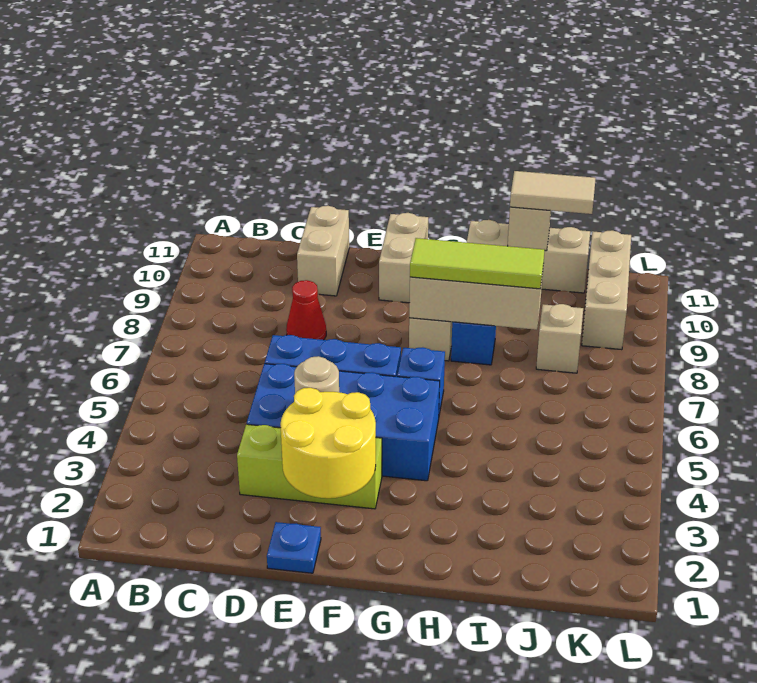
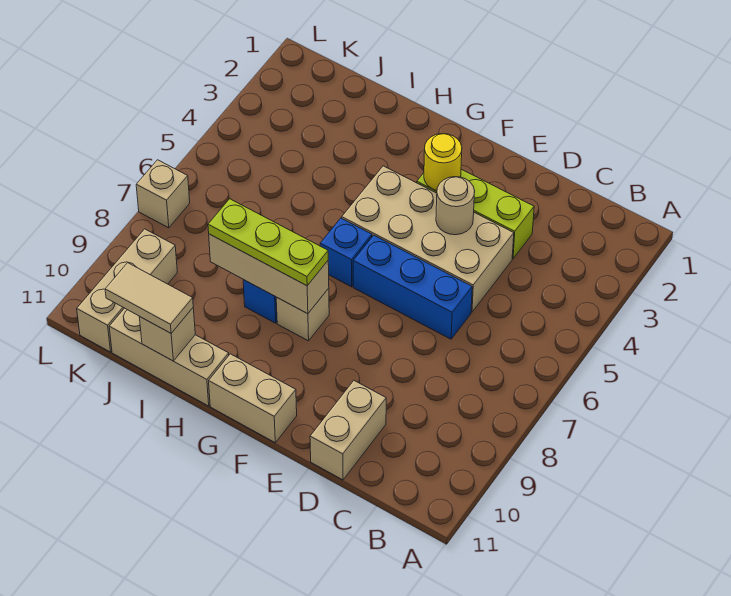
blue brick D4:G5 level 1 -> tan brick D4:G5 level 1
red cone D8 level 1 -> none
blue plate E1 level 1 -> none
yellow round brick E2:F3 level 2 -> yellow round brick F3 level 2
tan brick F10:F11 level 1 -> tan brick F11:G11 level 1
lime tile G8:I8 level 3 -> lime plate G8:I8 level 3
tan brick J8 level 1 -> tan brick L7 level 1

